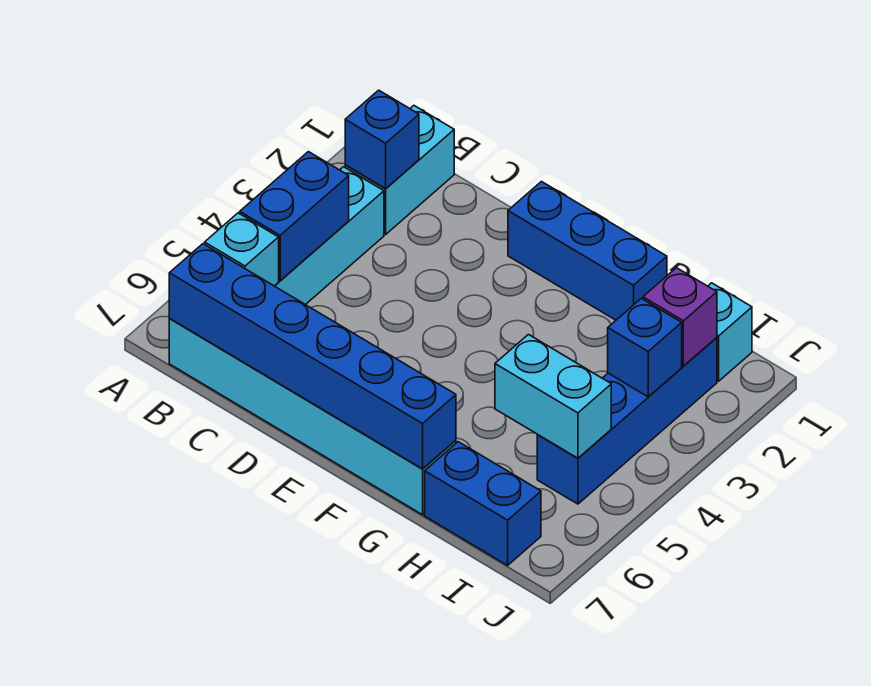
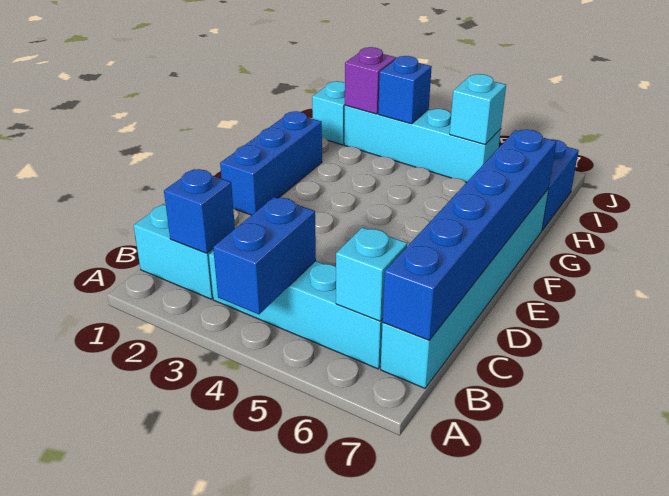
blue brick B4:B5 level 2 -> blue brick A4:B4 level 2
cyan brick H5:I5 level 2 -> cyan brick I5 level 2
blue brick I2:I5 level 1 -> cyan brick I2:I5 level 1

